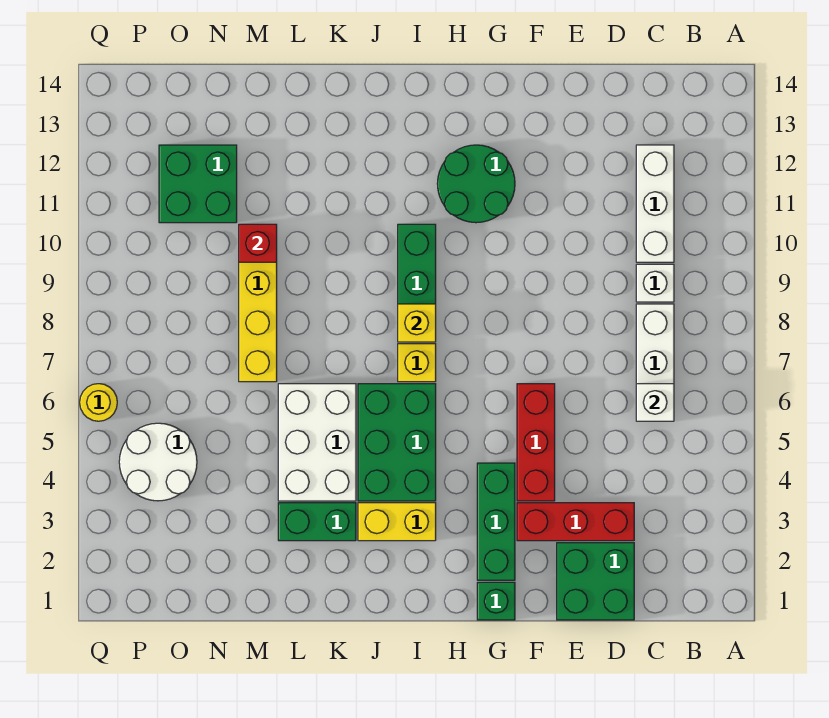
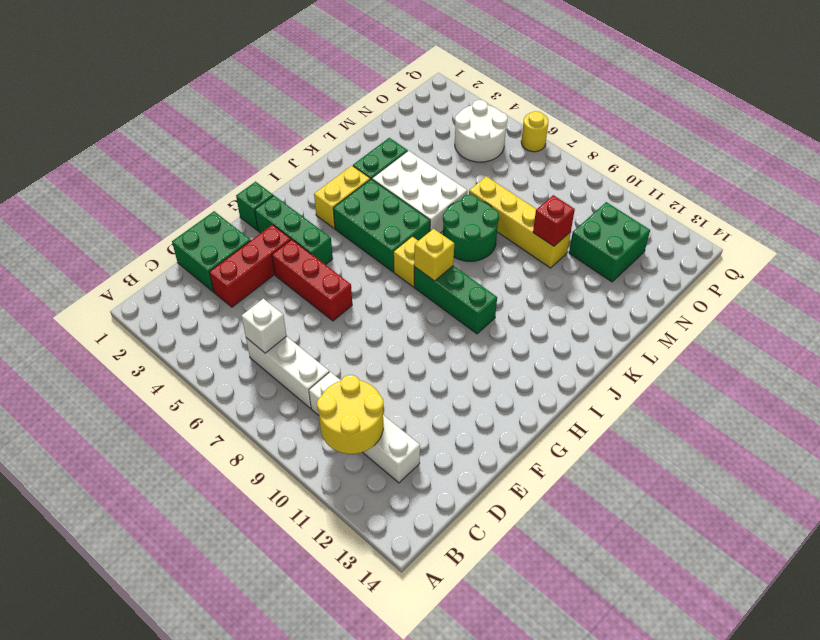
none -> yellow round brick B10:C11 level 2
green round brick G11:H12 level 1 -> green round brick K7:L8 level 1

